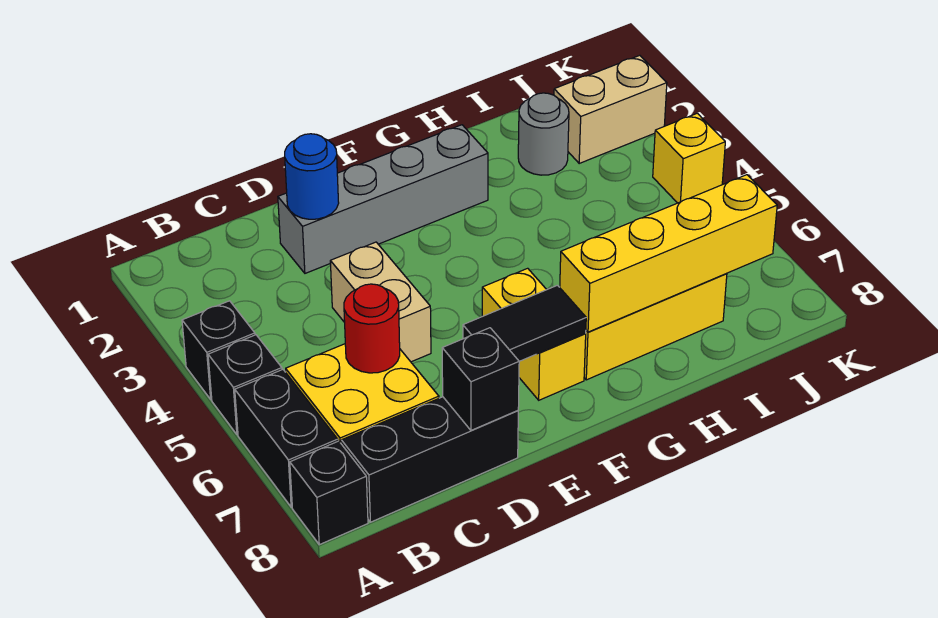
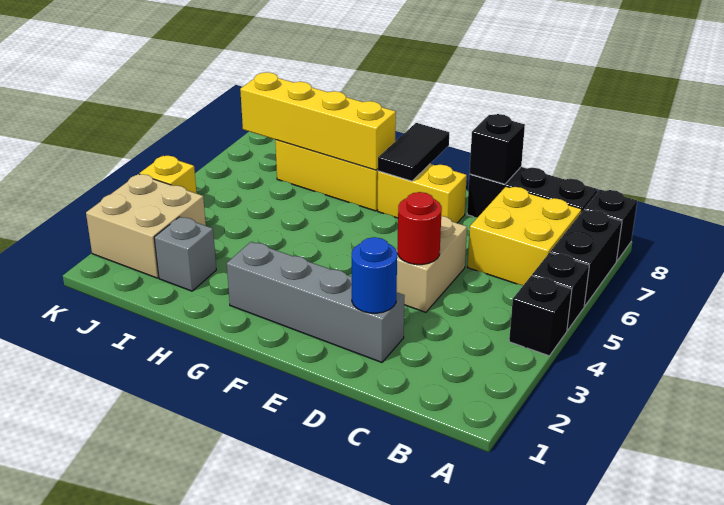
red round brick C6 level 2 -> red round brick D4 level 2
black tile E7:F7 level 2 -> black tile F7:F8 level 2
yellow brick F6:F7 level 1 -> yellow brick E7:F7 level 1
grey round brick I2 level 1 -> grey brick I2 level 1
tan brick J2:K2 level 1 -> tan brick J2:K3 level 1

